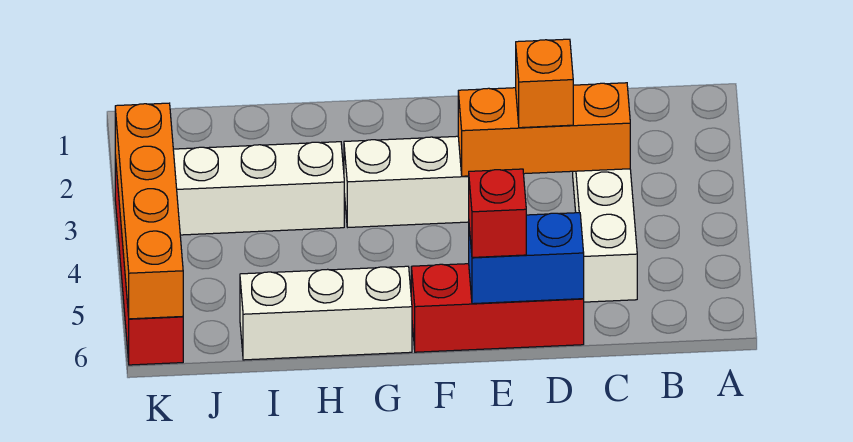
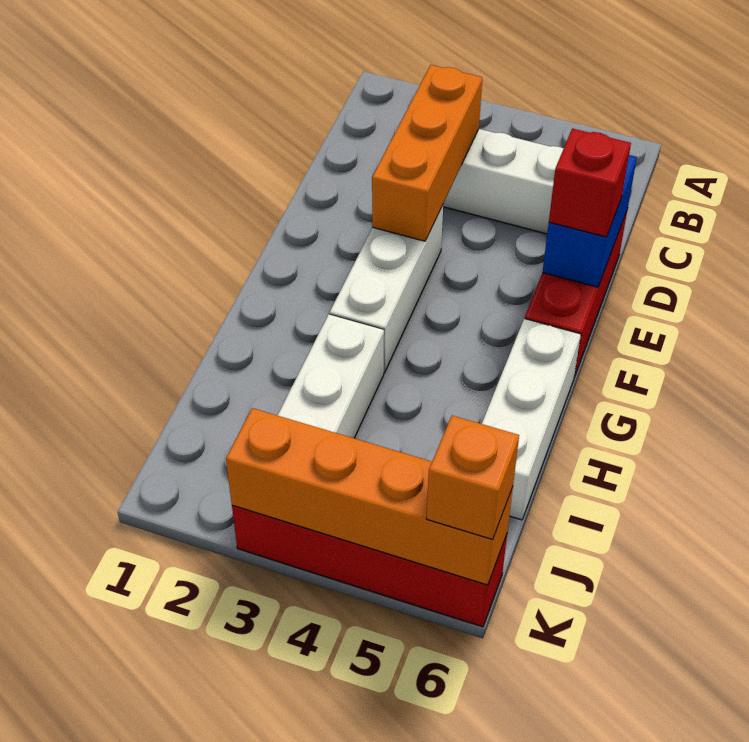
orange brick D3 level 3 -> orange brick K6 level 3

